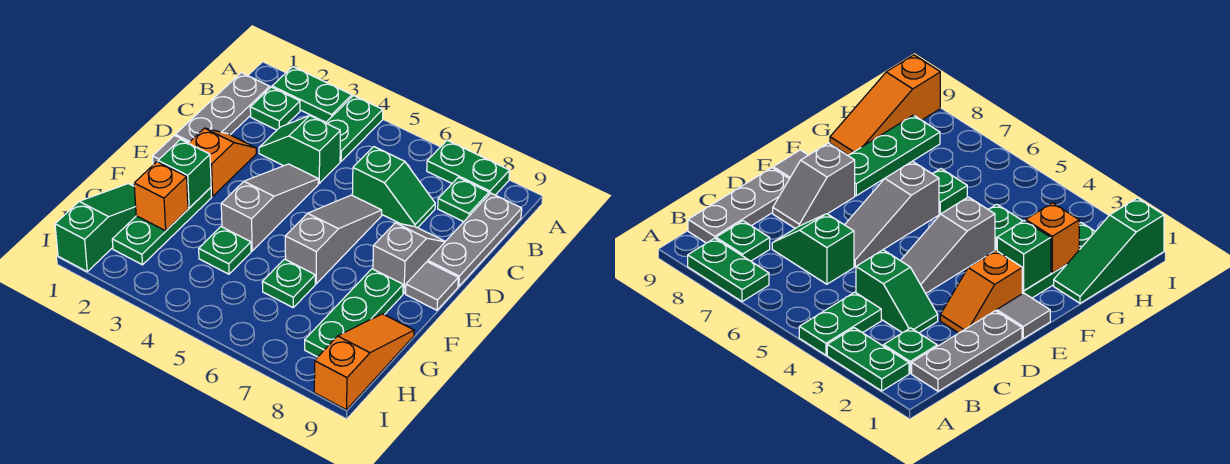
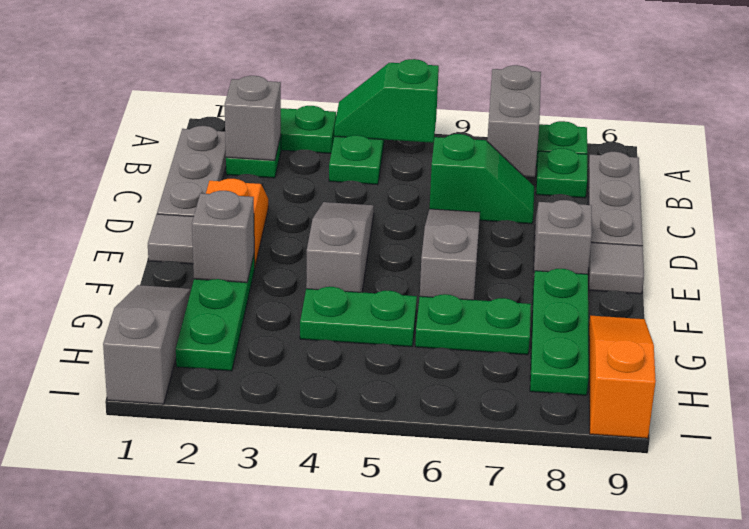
none -> grey brick A7:B7 level 2
none -> grey brick B2 level 2
green slope C3:C4 level 1 top 4 -> green slope A4:A5 level 2 top 5
green brick F2 level 2 -> grey brick F2 level 2
green slope G1:I1 level 1 top I -> grey slope G1:I1 level 1 top I
orange brick G2 level 2 -> none
green plate G4 level 1 -> green plate G4:G5 level 1
green plate G6 level 1 -> green plate G6:G7 level 1

